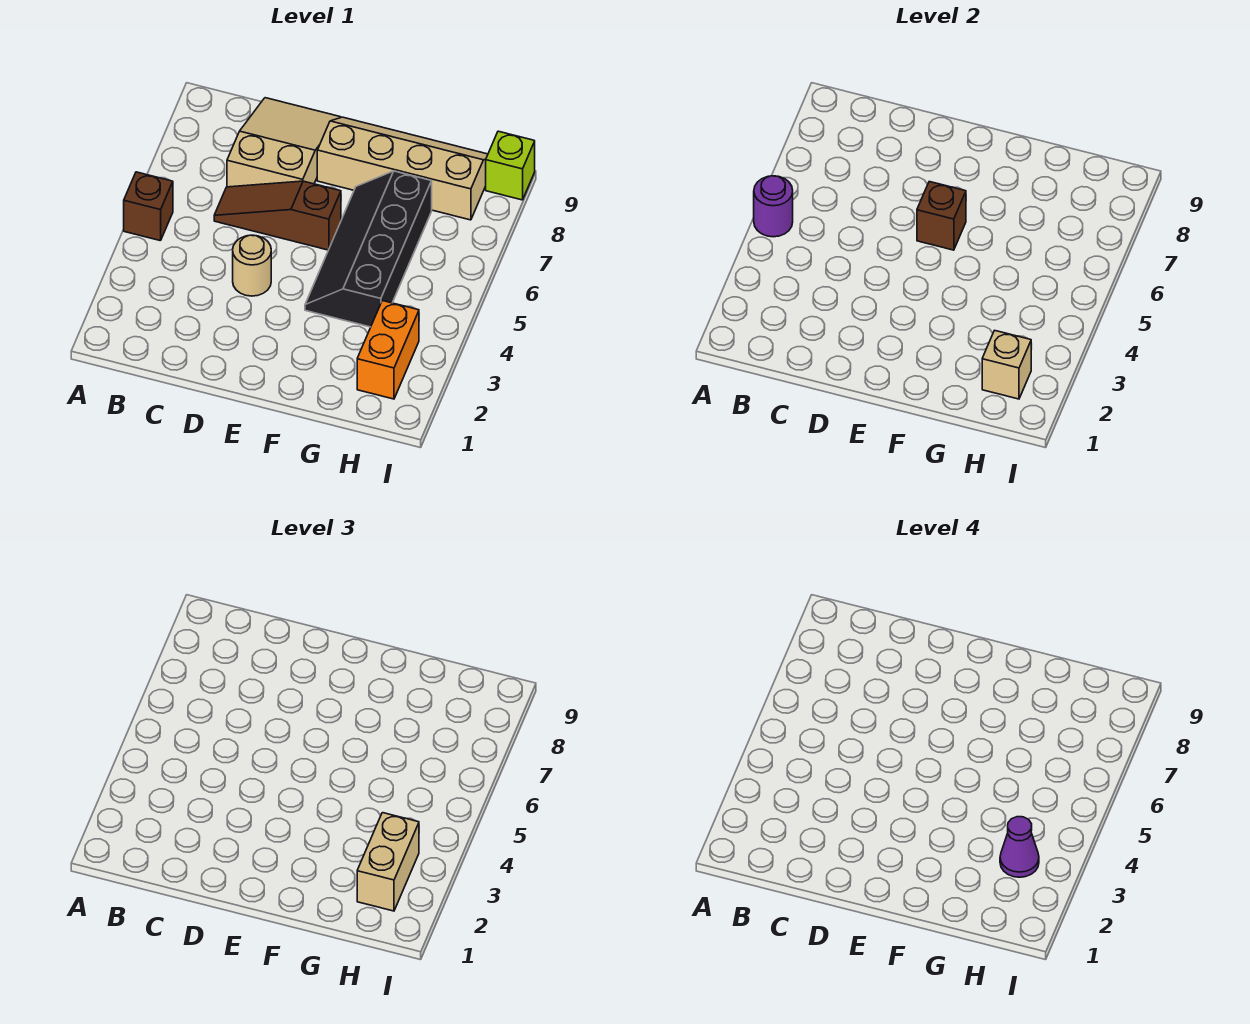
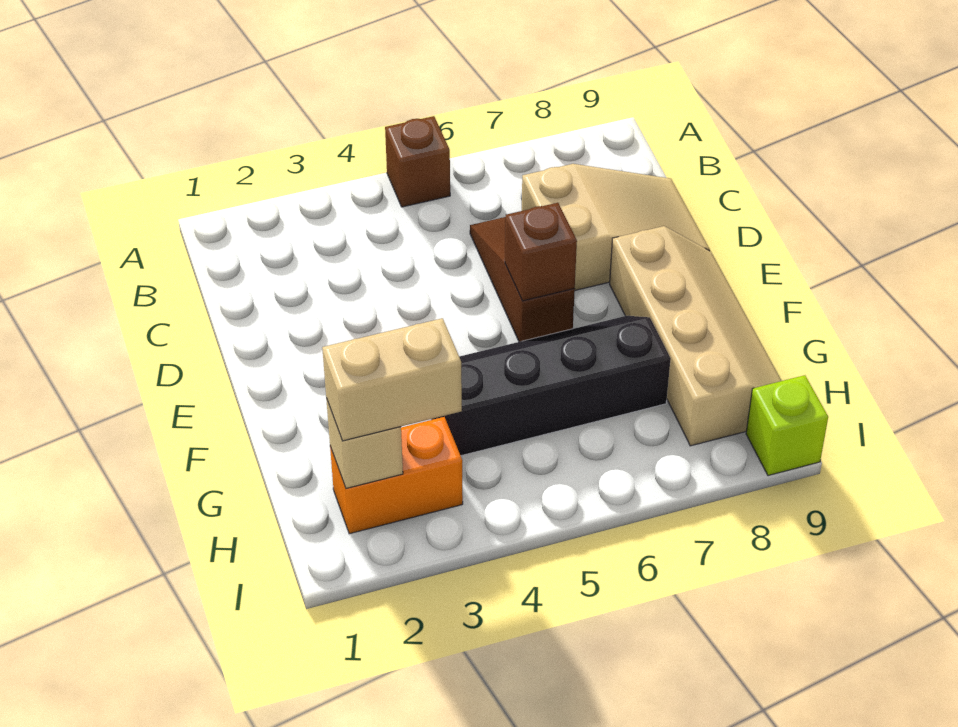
purple round brick A5 level 2 -> none
tan round brick D4 level 1 -> none
purple cone H3 level 4 -> none

